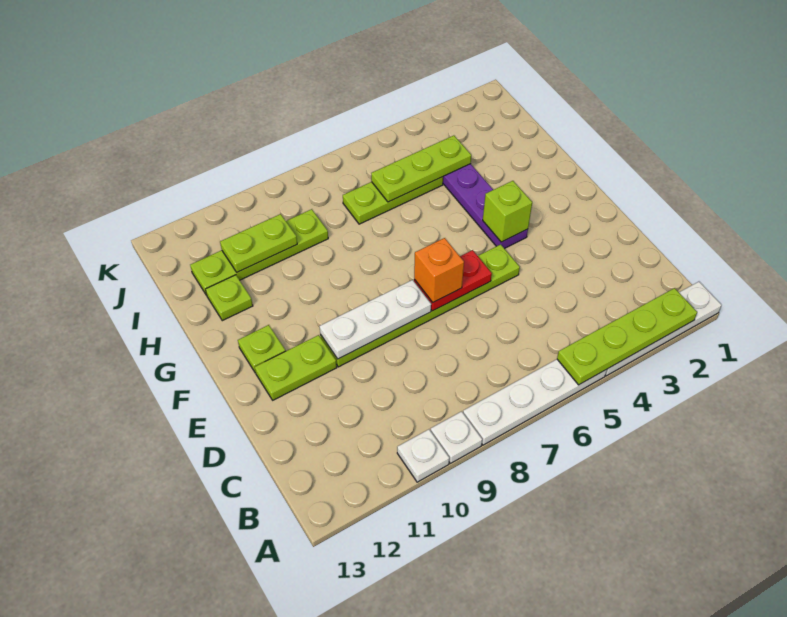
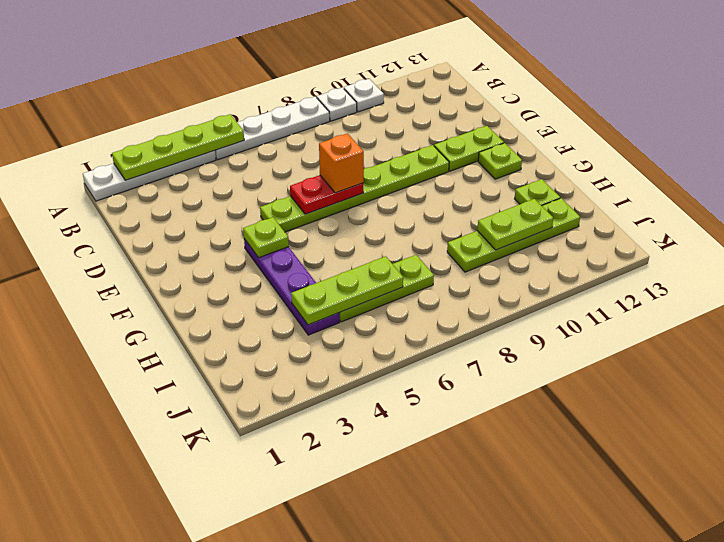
white plate E8:E10 level 2 -> none
lime brick F4 level 2 -> lime plate F4 level 2

